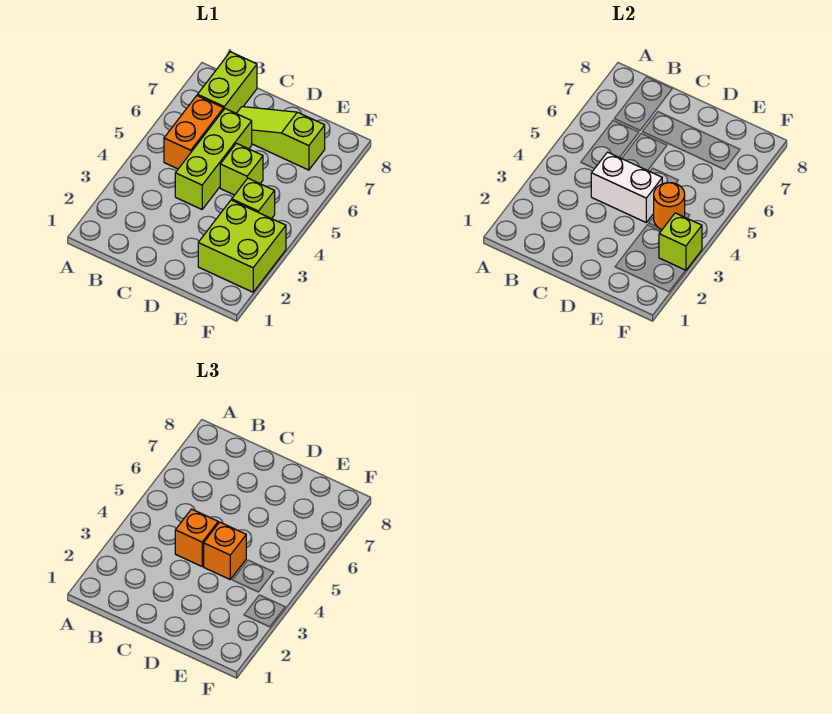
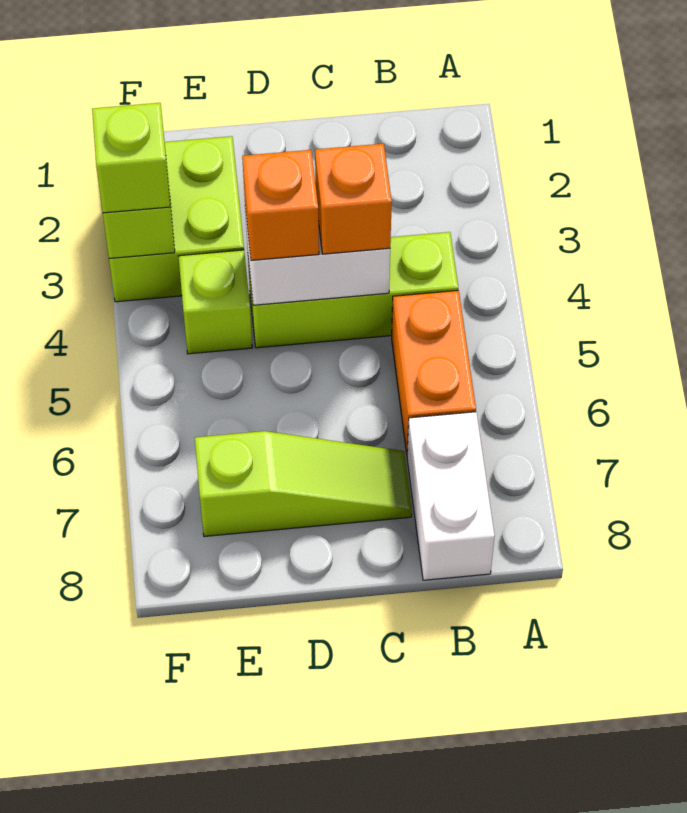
lime brick B7:B8 level 1 -> white brick B7:B8 level 1
lime brick C4:C6 level 1 -> lime brick B4:D4 level 1
lime brick D5 level 1 -> lime brick F3 level 3
orange round brick E4 level 2 -> none

